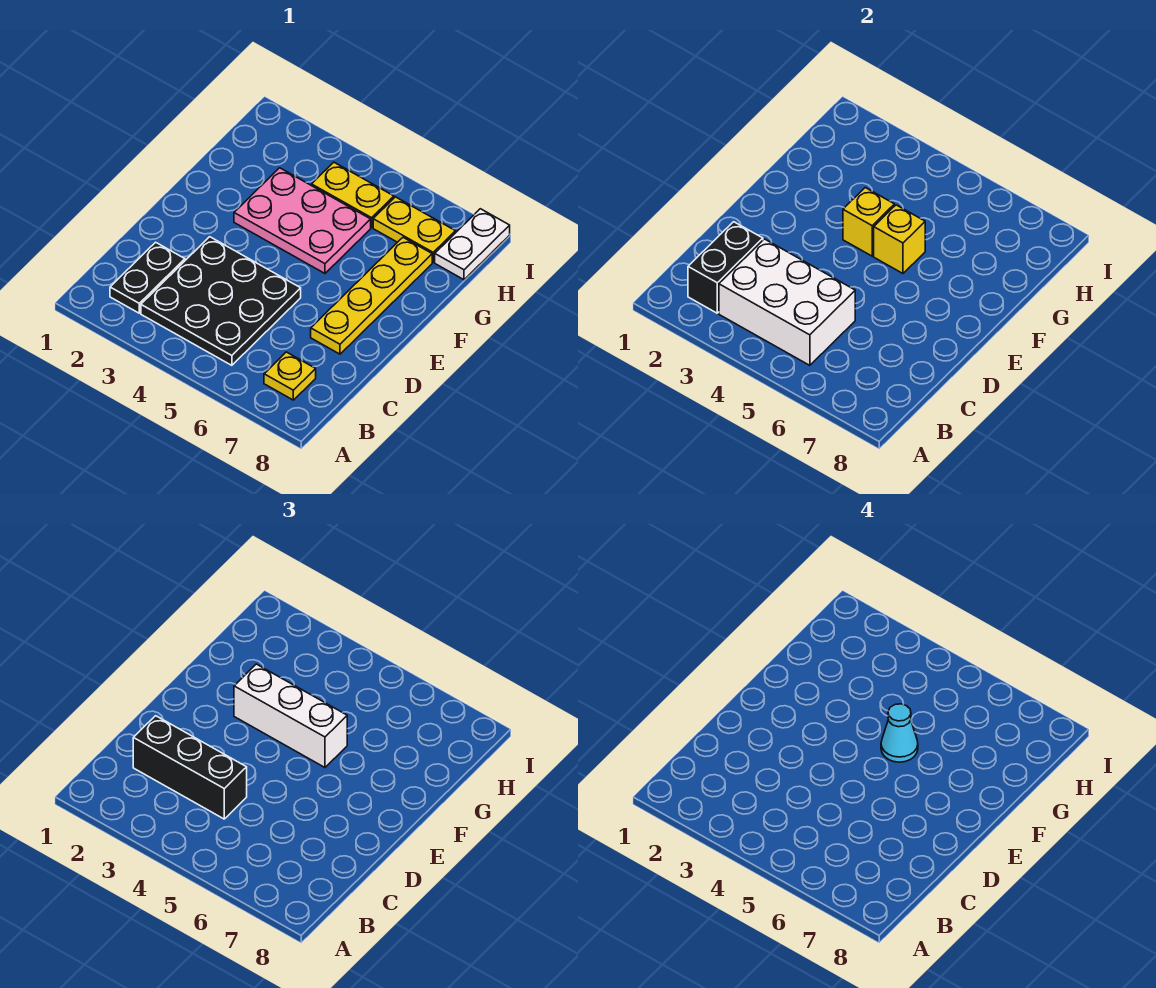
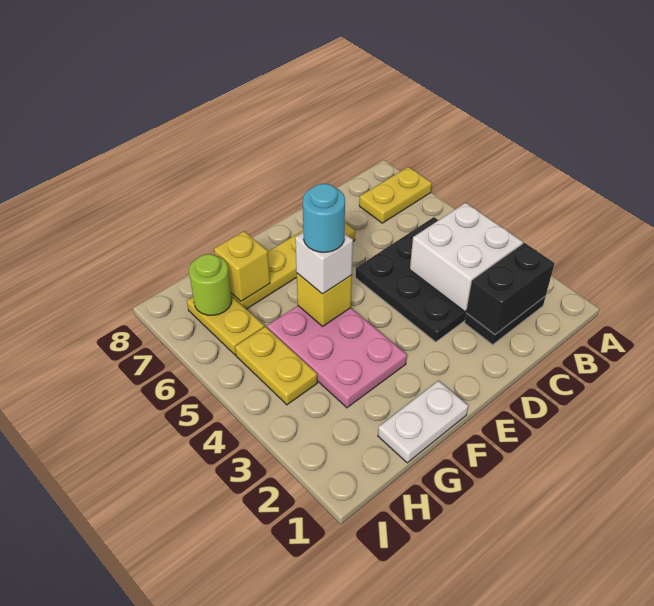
white brick B3:C5 level 2 -> white brick B3:C4 level 2
yellow plate B7 level 1 -> yellow plate A7:B7 level 1
black brick C2:C4 level 3 -> none
white brick F3:F5 level 3 -> white brick F5 level 3
yellow brick F4 level 2 -> yellow brick G7 level 2
cyan cone F5 level 4 -> cyan round brick F5 level 4
none -> lime round brick H7 level 2
white plate H8:I8 level 1 -> white plate F1:G1 level 1

